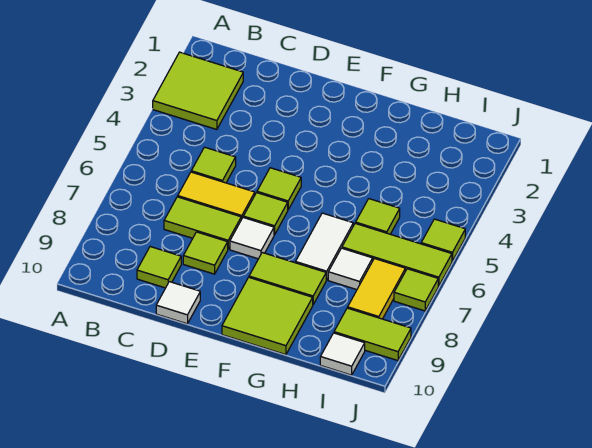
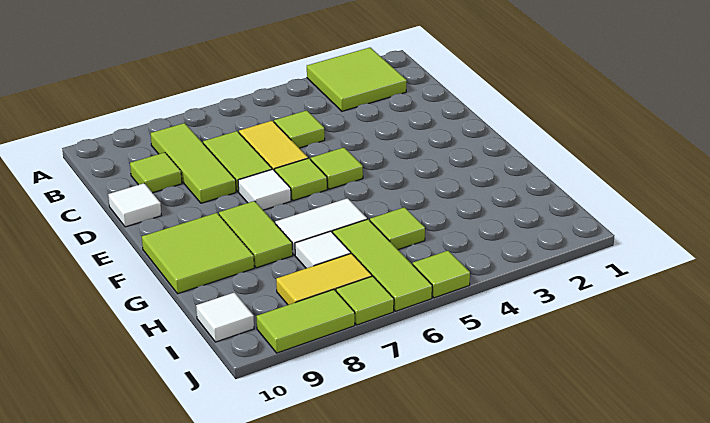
lime tile D8 level 1 -> lime tile B8:D8 level 1
lime tile I9:J9 level 1 -> lime tile J8:J9 level 1

